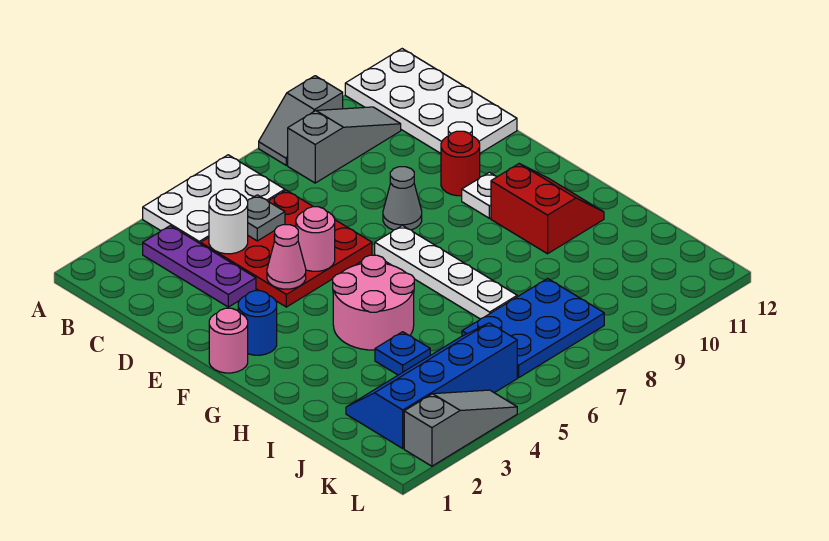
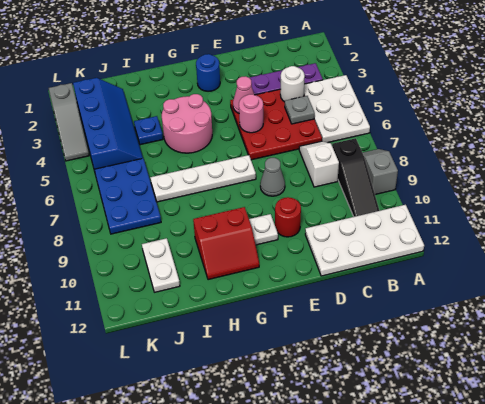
grey slope B8:B10 level 1 top 8 -> black slope B8:B10 level 1 top 8
none -> white slope C7:C8 level 1 top 8
pink round brick F1 level 1 -> none
none -> white plate J10:J11 level 1

